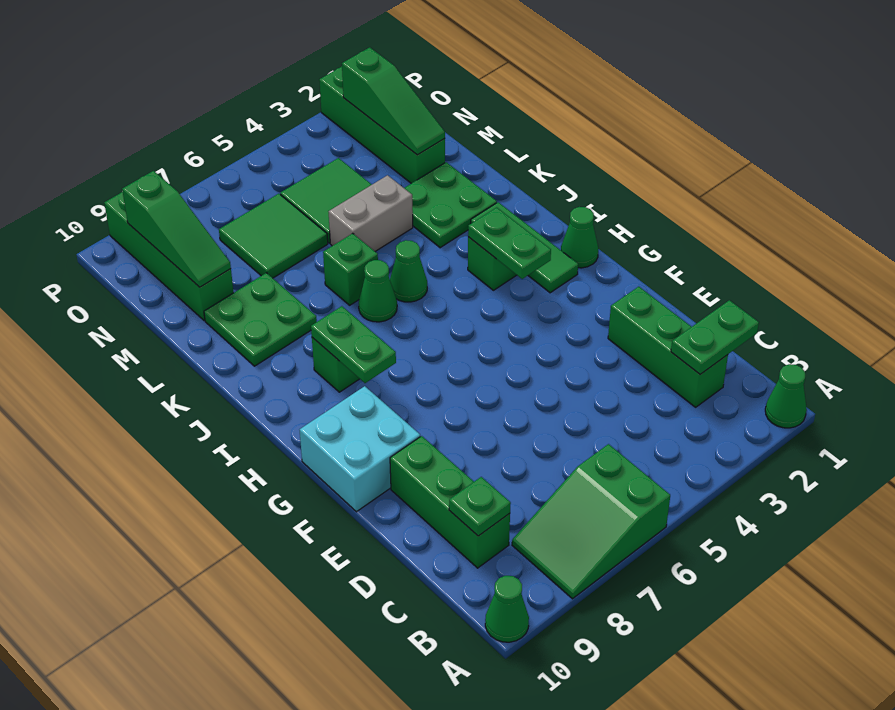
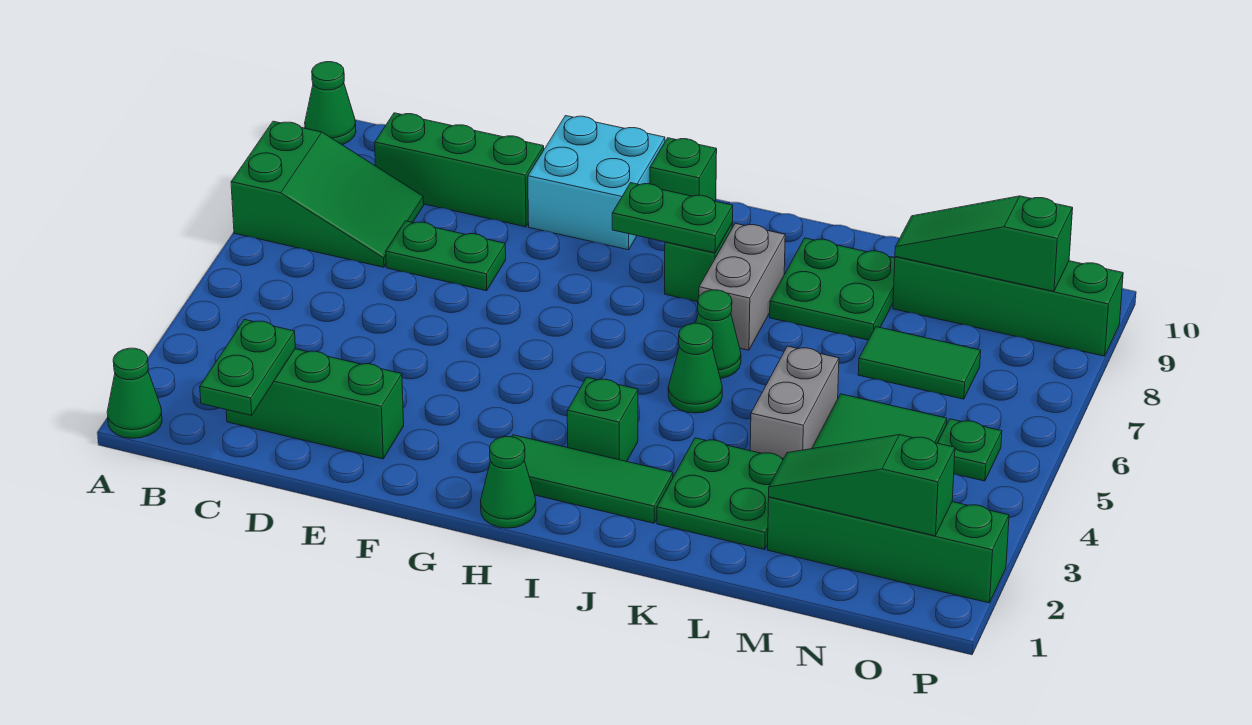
green slope A6:B8 level 1 top 6 -> green slope A7:C8 level 1 top A
green plate C9 level 2 -> green plate O5 level 1
green plate H3:I3 level 2 -> green plate D7:E7 level 1
none -> grey brick J7:J8 level 1
green brick K6 level 1 -> green brick H10 level 1
green tile M6:N7 level 1 -> green tile M7:N7 level 1

